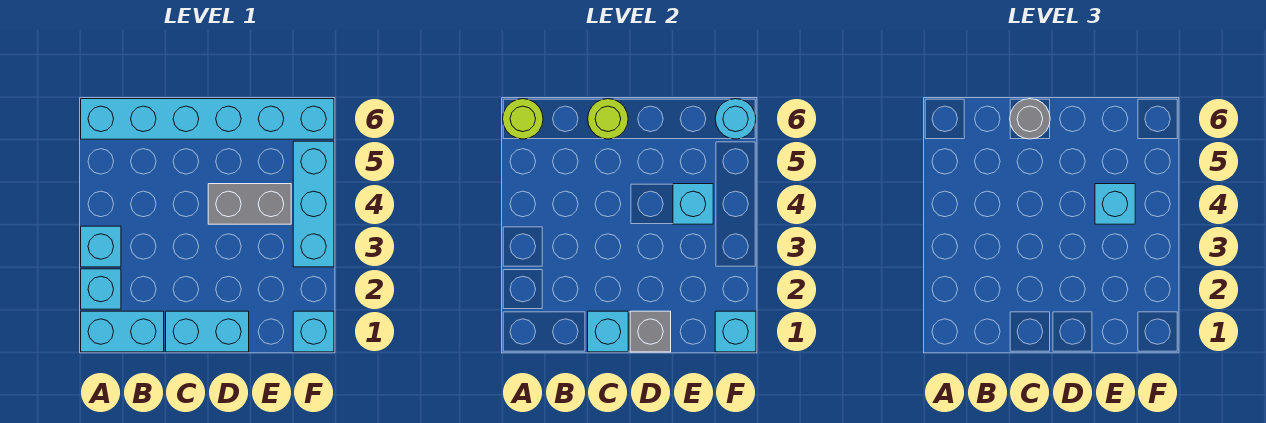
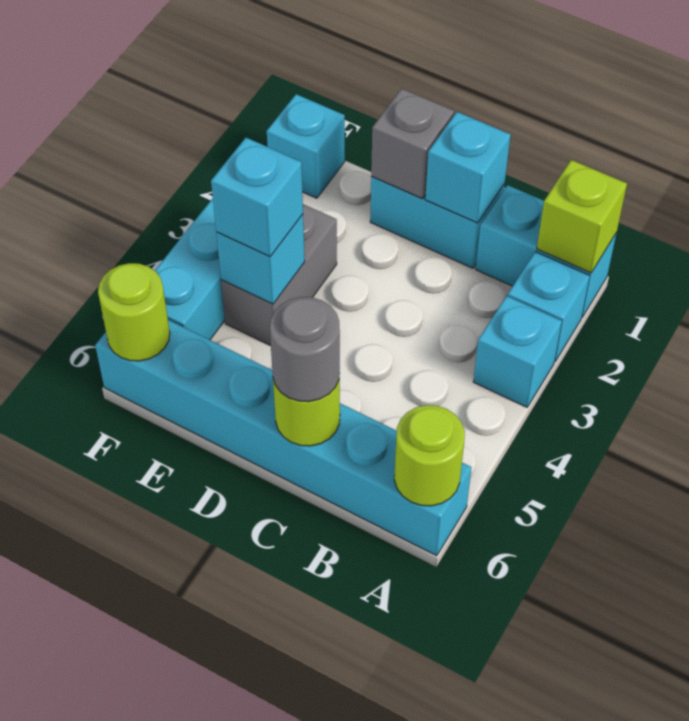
none -> lime brick A1 level 2
grey brick D4:E4 level 1 -> grey brick E3:E4 level 1
cyan brick F1 level 2 -> none
cyan round brick F6 level 2 -> lime round brick F6 level 2

